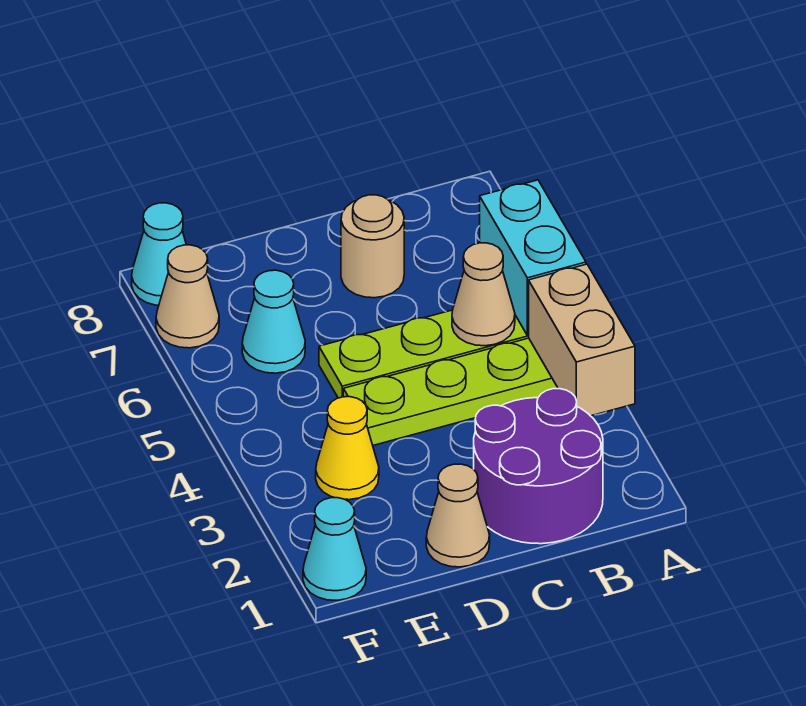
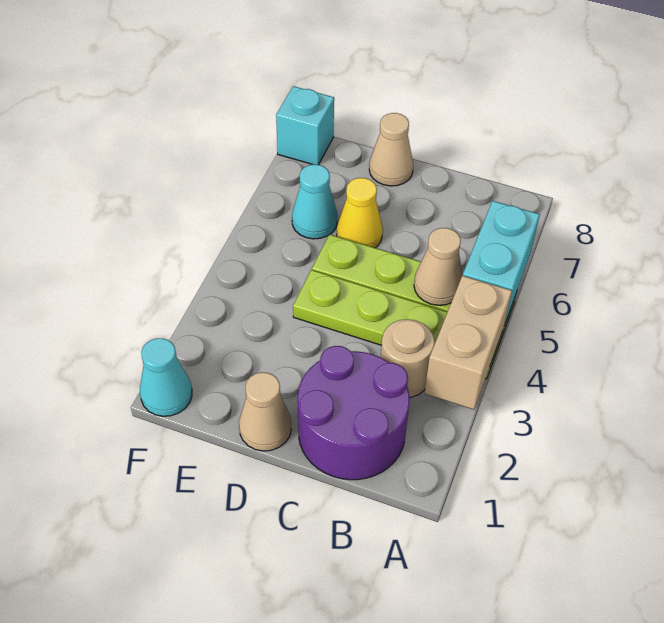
tan round brick C7 level 1 -> tan round brick B3 level 1
yellow cone E3 level 1 -> yellow cone D6 level 1
tan cone F7 level 1 -> tan cone D8 level 1
cyan cone F8 level 1 -> cyan brick F8 level 1

